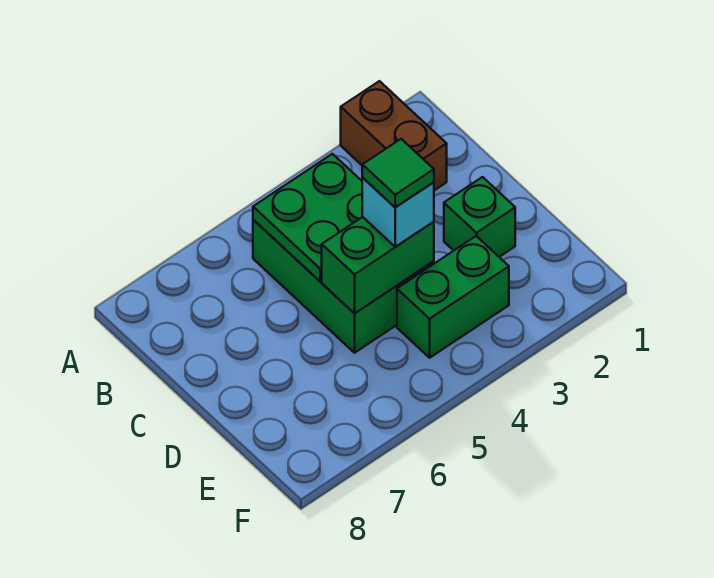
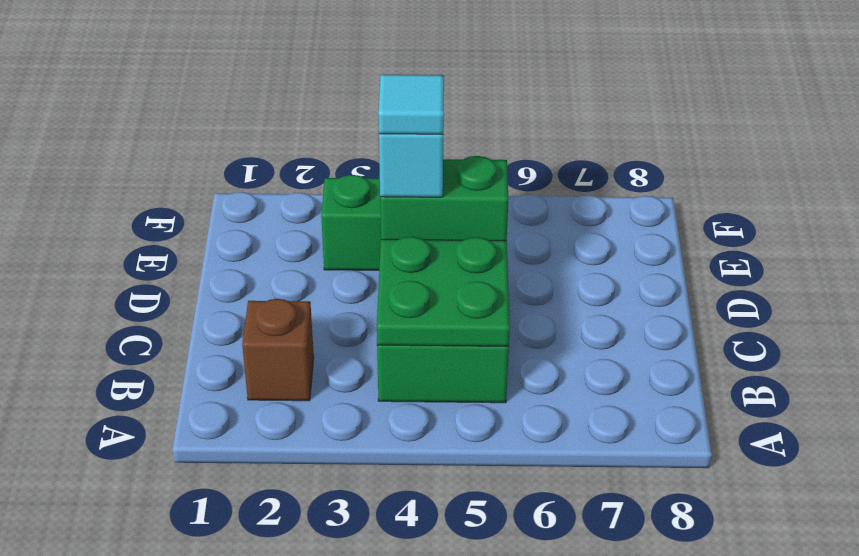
brown brick A2:B2 level 1 -> brown brick B2 level 1
green brick D2 level 1 -> none
green tile D4 level 4 -> cyan tile D4 level 4

